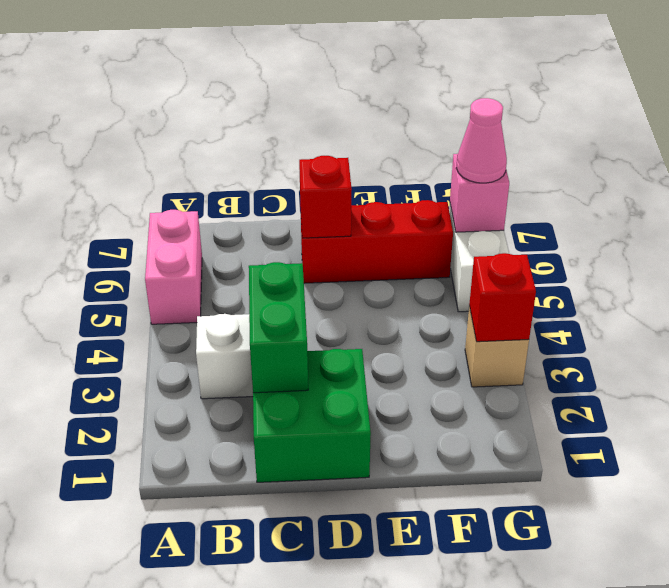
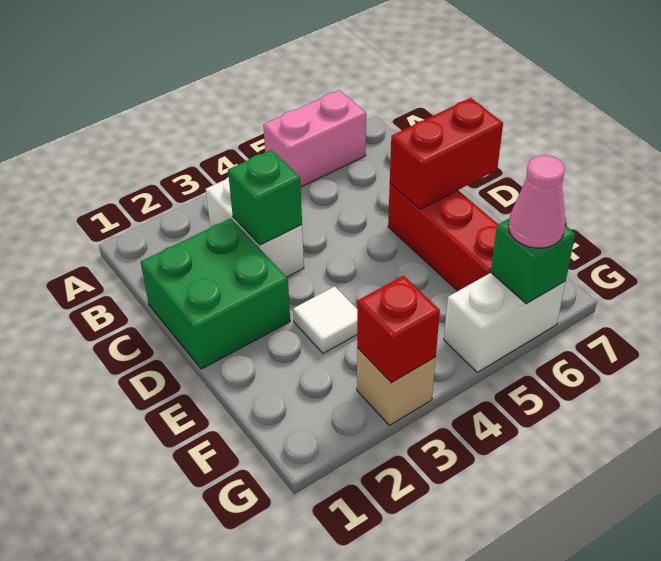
green brick C2:C3 level 2 -> green brick C3 level 2
red brick D6 level 2 -> red brick D6:D7 level 2
none -> white tile E3 level 1
pink brick G6 level 2 -> green brick G6 level 2

